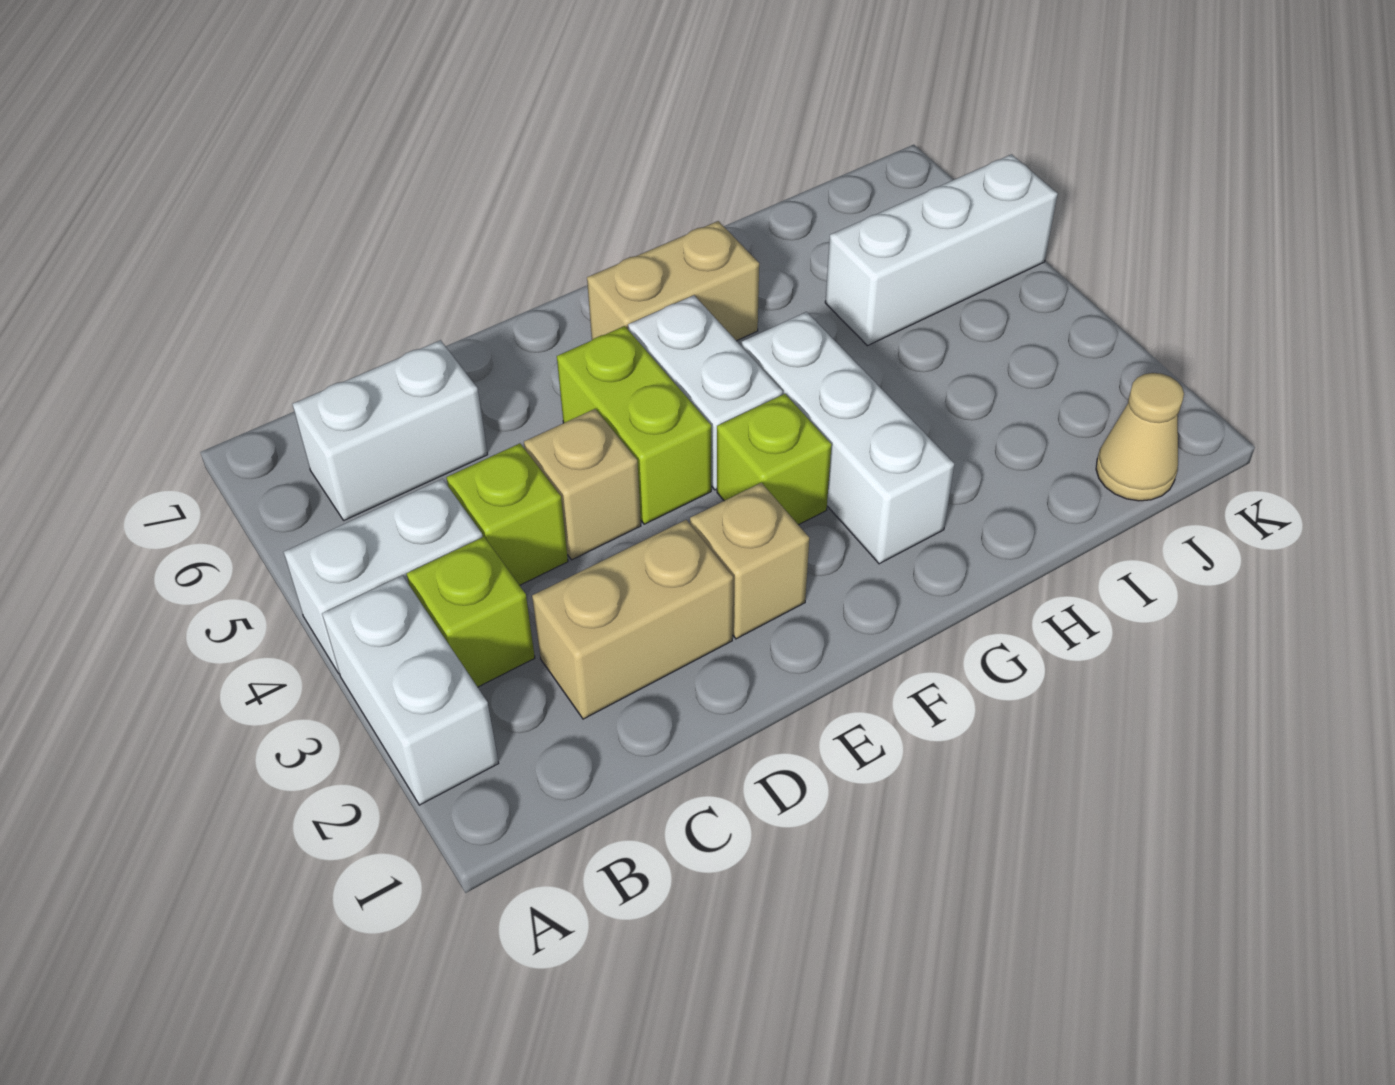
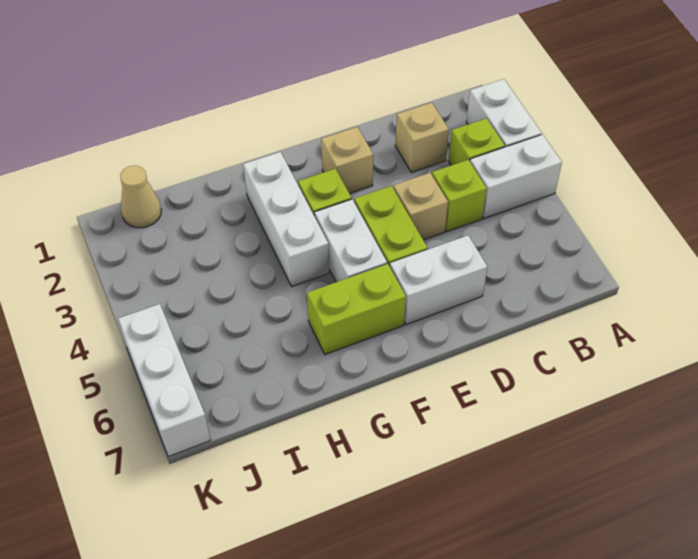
white brick B6:C6 level 1 -> white brick D6:E6 level 1
tan brick C2:D2 level 1 -> tan brick C2 level 1
tan brick F6:G6 level 1 -> lime brick F6:G6 level 1
white brick I5:K5 level 1 -> white brick K5:K7 level 1

